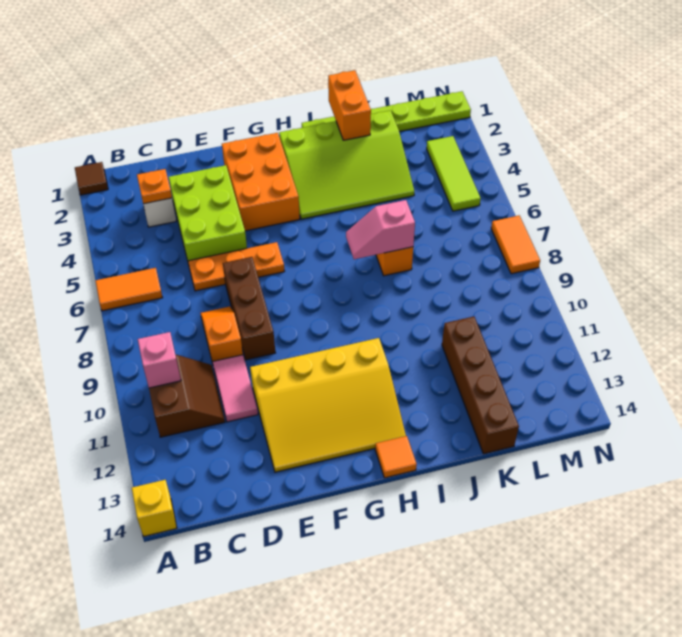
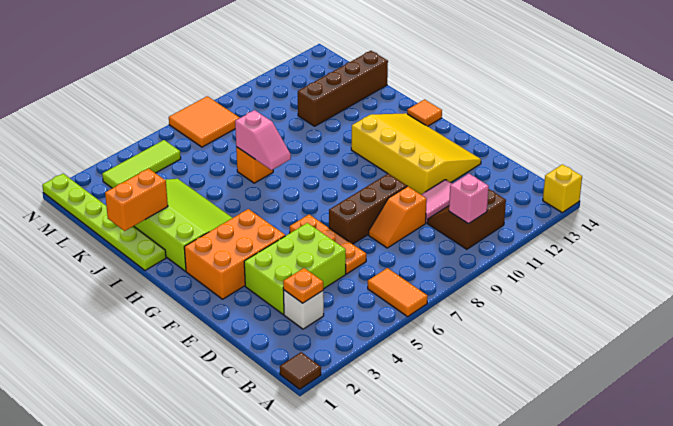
orange tile N7:N8 level 1 -> orange tile M7:N8 level 1

